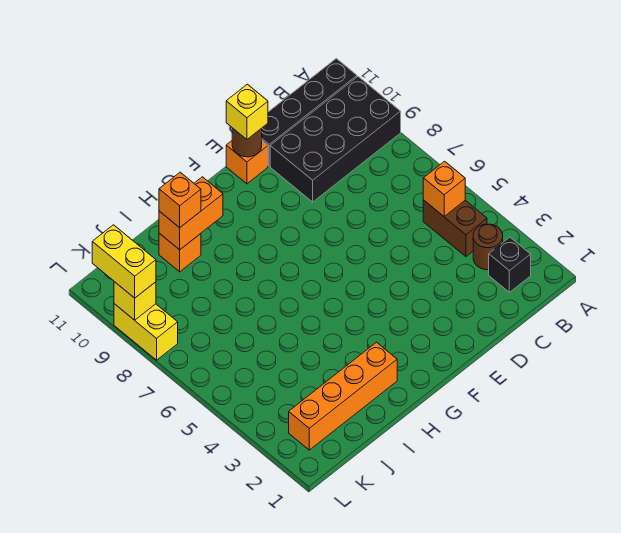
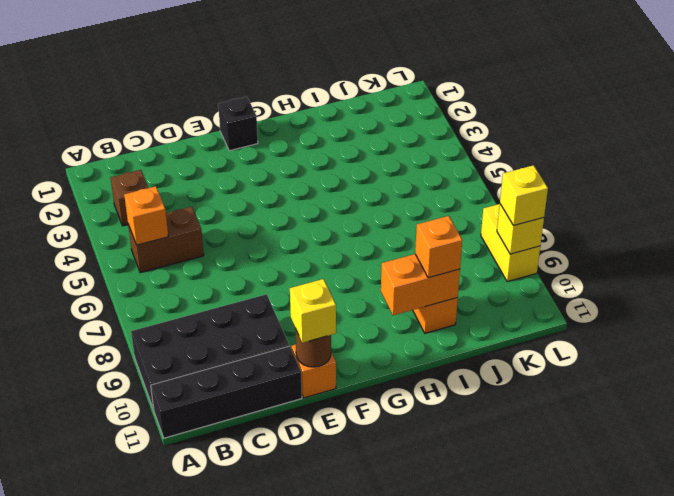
black brick B2 level 1 -> black brick F1 level 1
brown round brick B3 level 1 -> brown brick B3 level 1
brown brick B4:B5 level 1 -> brown brick B5:C5 level 1
orange brick H2:K2 level 1 -> none
yellow brick L9:L10 level 3 -> yellow brick L9 level 3

